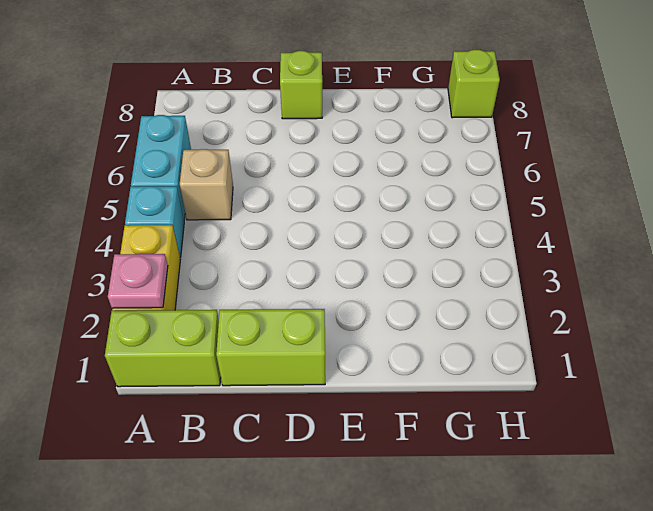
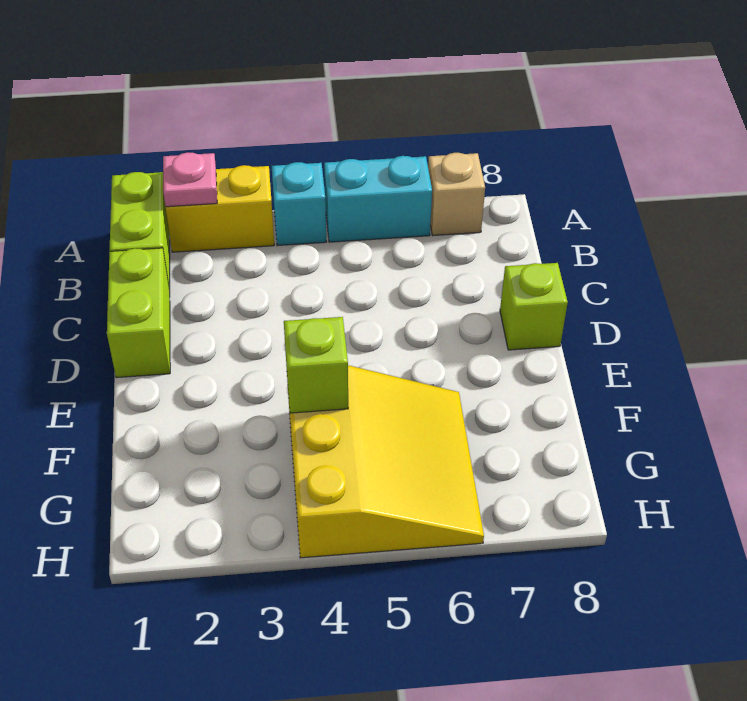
tan brick B5 level 1 -> tan brick A7 level 1
none -> yellow slope F4:H6 level 1 top 4
lime brick H8 level 1 -> lime brick F4 level 2

